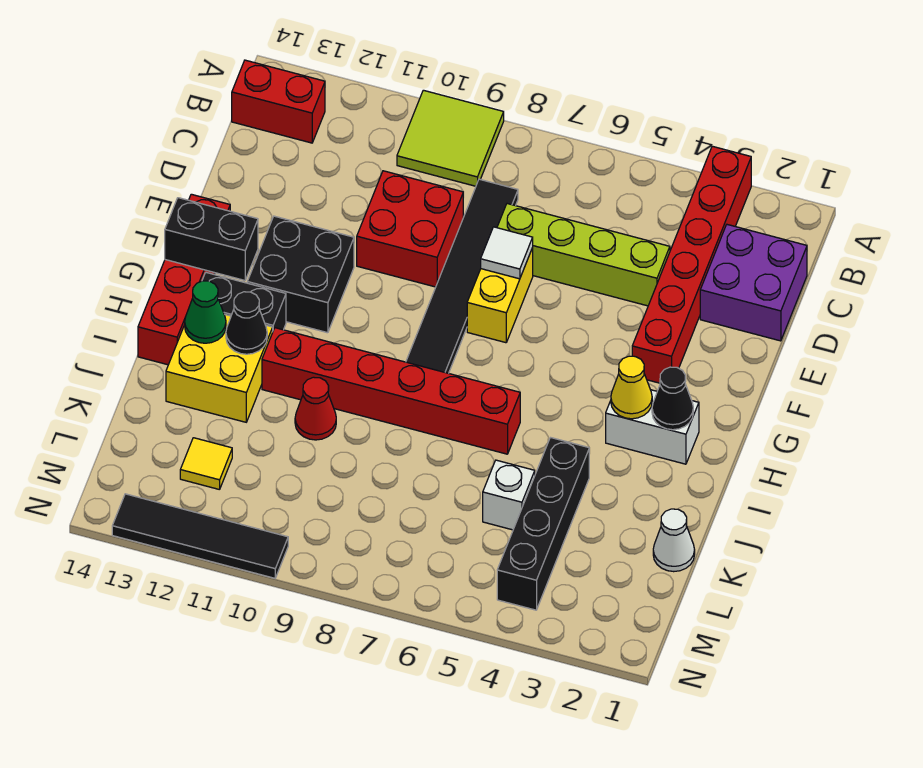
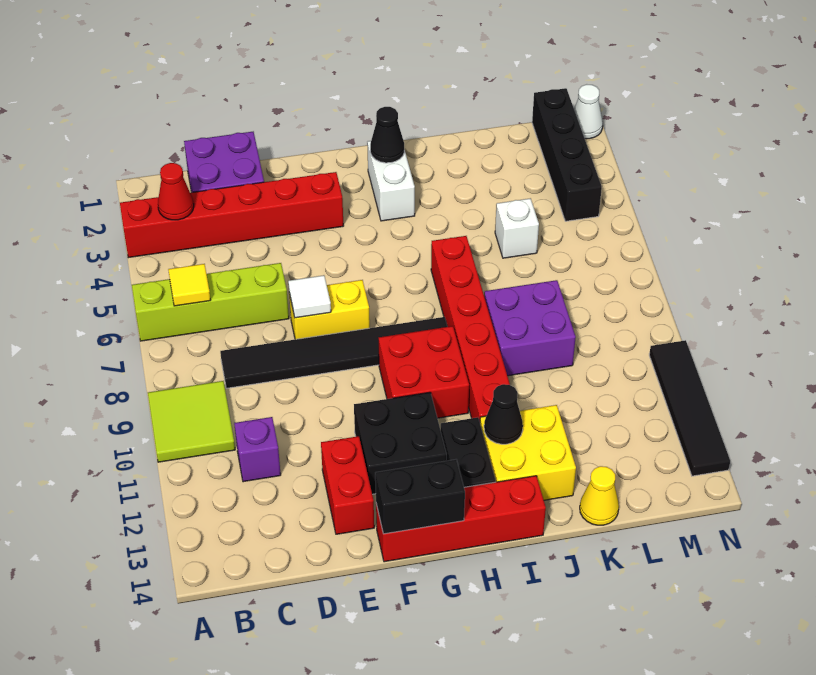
red brick B13:B14 level 1 -> red brick E12:E13 level 1
none -> purple brick C11 level 1
lime brick D4:D7 level 1 -> lime brick A6:D6 level 1
red brick D9:E10 level 1 -> red brick G9:H10 level 1
black brick G13:G14 level 2 -> black brick F14:G14 level 2
yellow cone H3 level 2 -> yellow cone K14 level 1
green cone I13 level 2 -> none
black brick J4:M4 level 1 -> black brick M1:M4 level 1
none -> purple brick J8:K9 level 1
red cone J10 level 1 -> red cone B3 level 2
white cone K1 level 1 -> white cone N1 level 1
yellow tile L12 level 1 -> yellow tile B6 level 2

